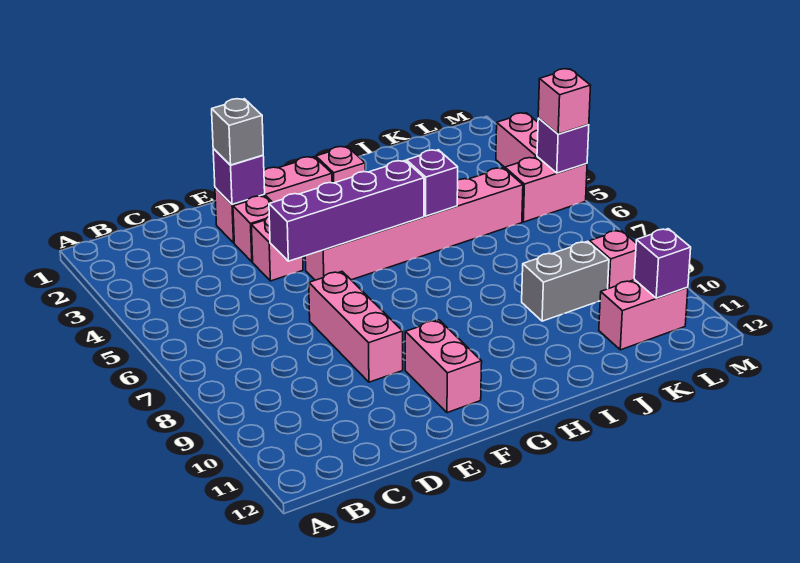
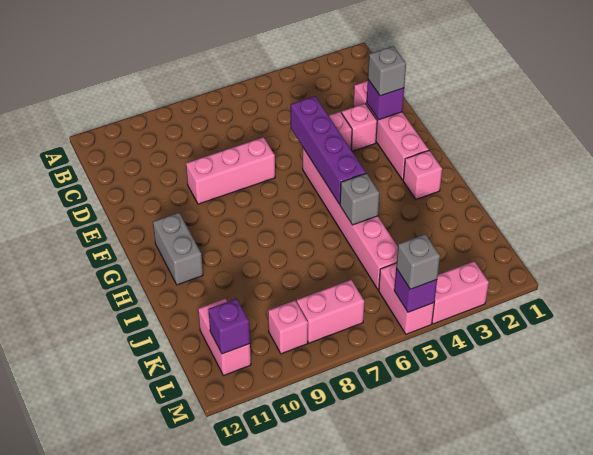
pink brick E2:G2 level 1 -> pink brick D2:G2 level 1
pink brick F10:F11 level 1 -> pink brick L7:L8 level 1
purple brick I5 level 2 -> grey brick I5 level 2
grey brick J9:K9 level 1 -> grey brick G11:H11 level 1
pink brick M5 level 3 -> grey brick M5 level 3

